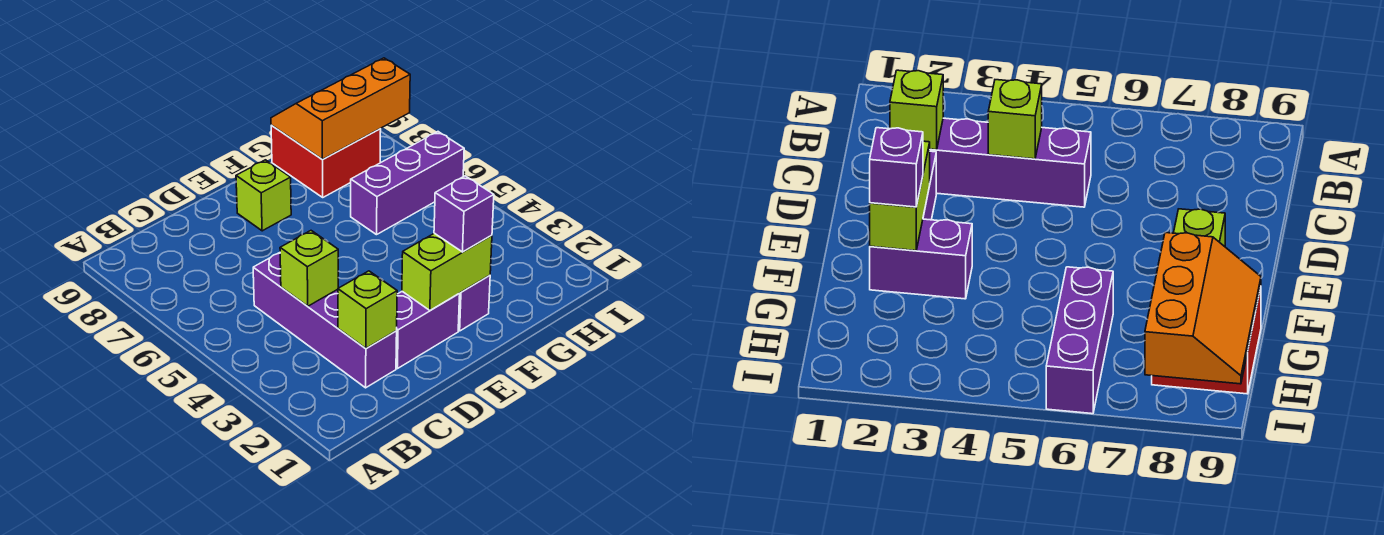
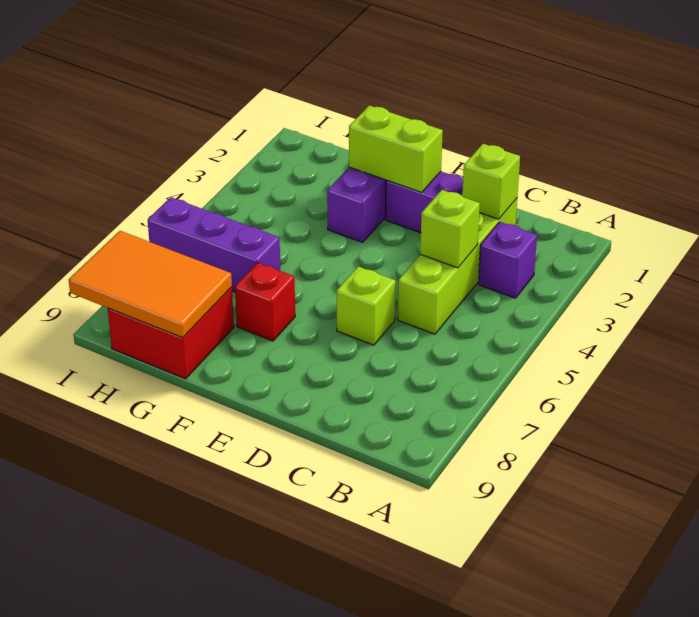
purple brick C2:C5 level 1 -> lime brick C2:C5 level 1
lime brick E8 level 1 -> lime brick D6 level 1
purple brick F2 level 3 -> purple brick B3 level 1
none -> red brick F7 level 1
orange slope G8:I9 level 2 top 8 -> orange tile G8:I9 level 2

